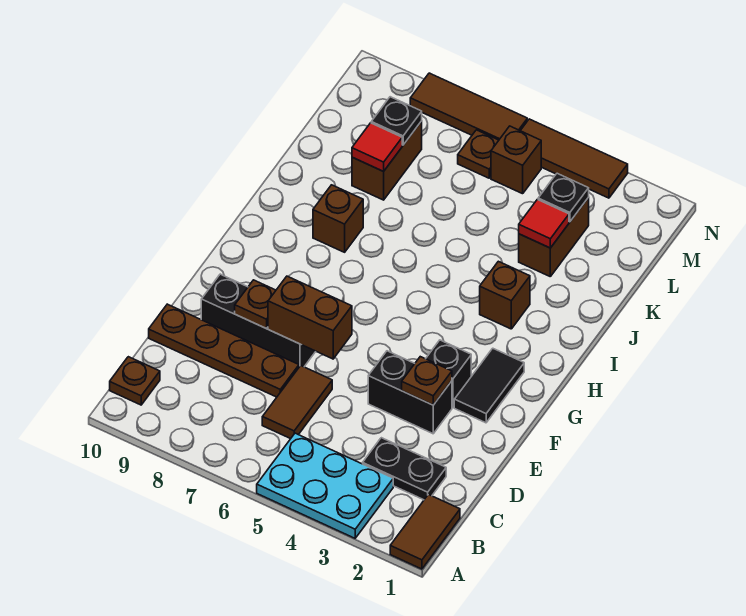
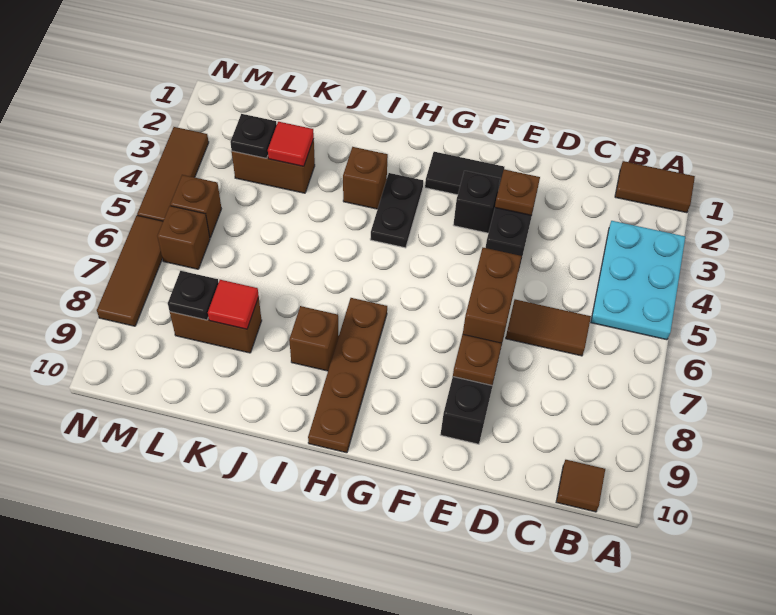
brown plate B10 level 1 -> brown tile B10 level 1
black plate C2:C3 level 1 -> black plate H3:H4 level 1
brown plate D7:D10 level 1 -> brown plate H7:H10 level 1
brown plate M6 level 1 -> brown brick M6 level 1

